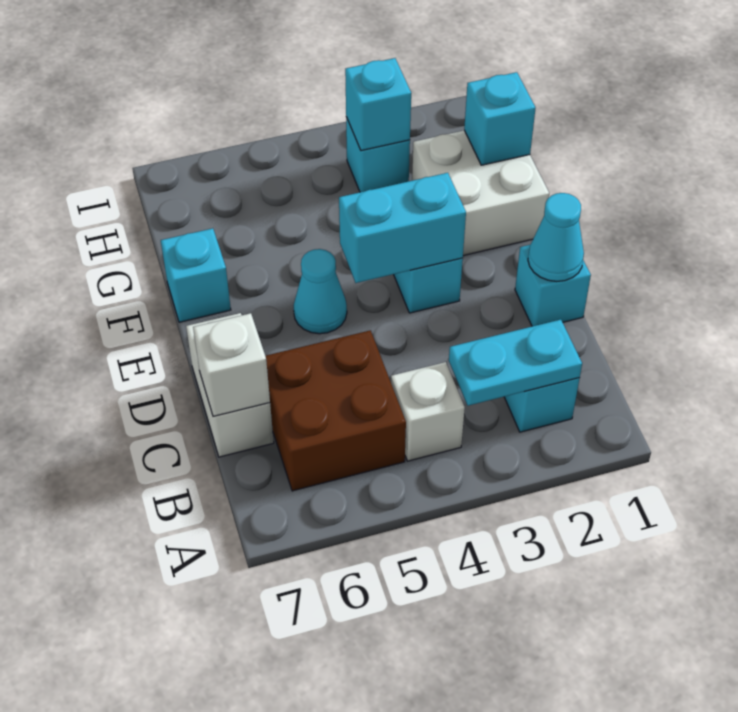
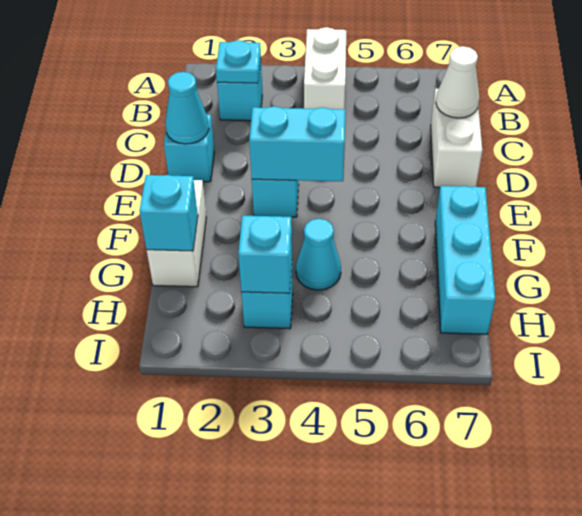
cyan plate B2:B3 level 2 -> cyan plate B2 level 2
white brick B4 level 1 -> white brick A4:B4 level 1
brown brick B5:C6 level 1 -> none
white brick C7 level 2 -> white cone C7 level 2
cyan cone E5 level 1 -> cyan cone G4 level 1
white brick F1:G2 level 1 -> white brick F1:G1 level 1
cyan brick F7 level 1 -> cyan brick F7:H7 level 1

